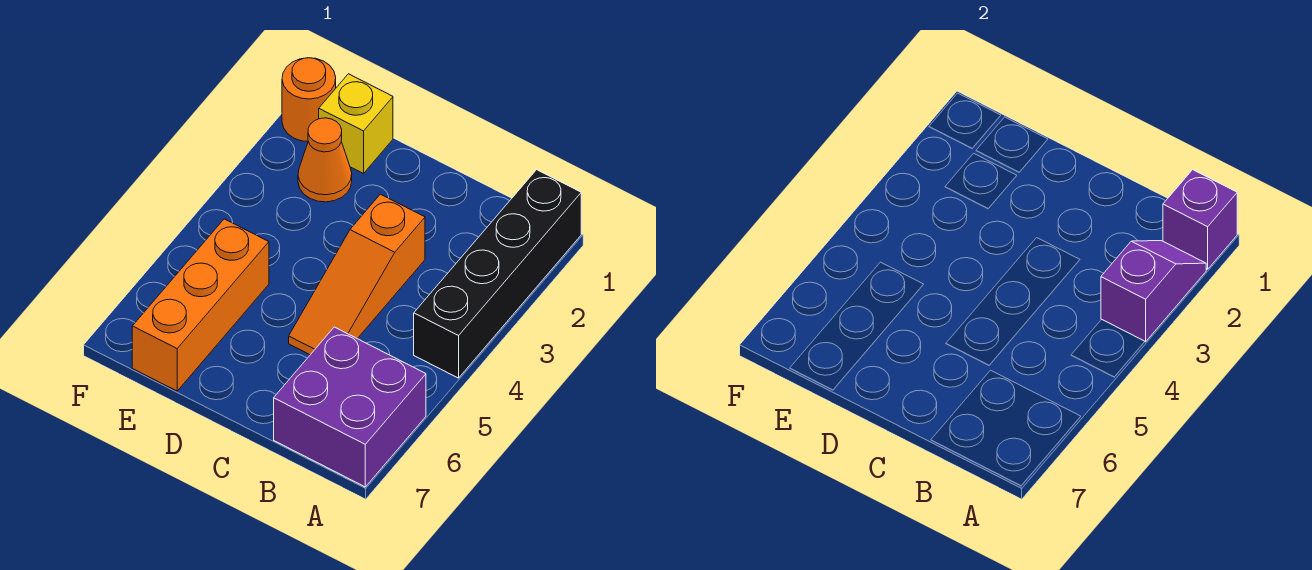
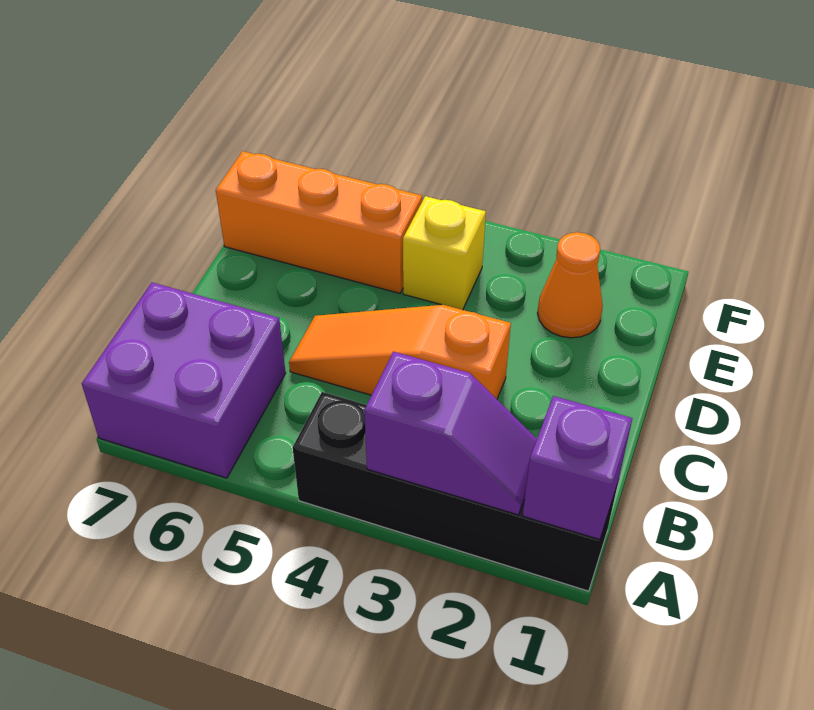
yellow brick E1 level 1 -> yellow brick E4 level 1
orange round brick F1 level 1 -> none

